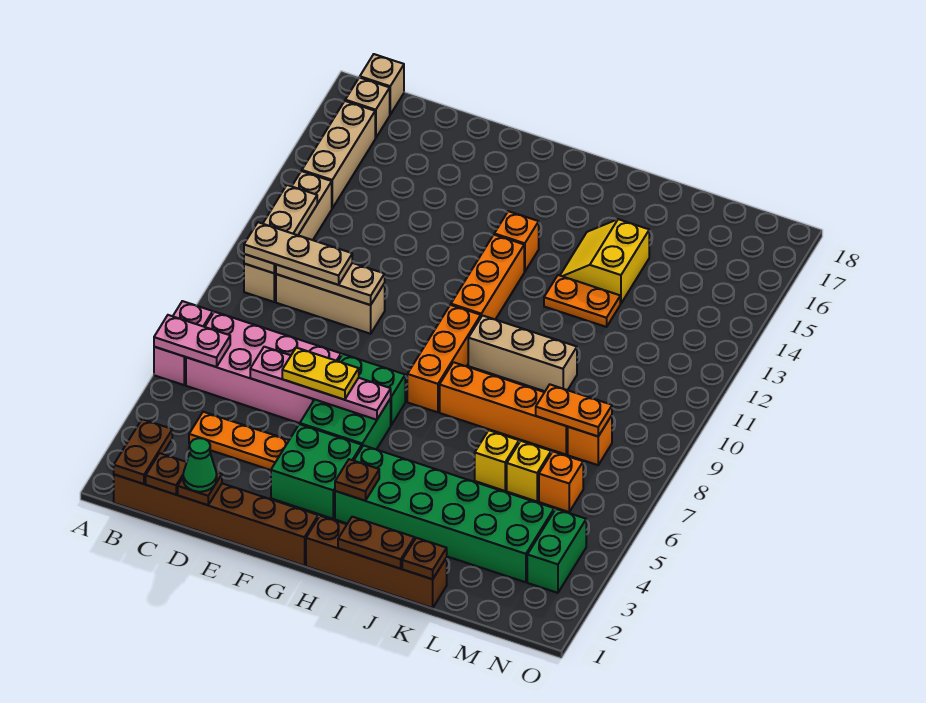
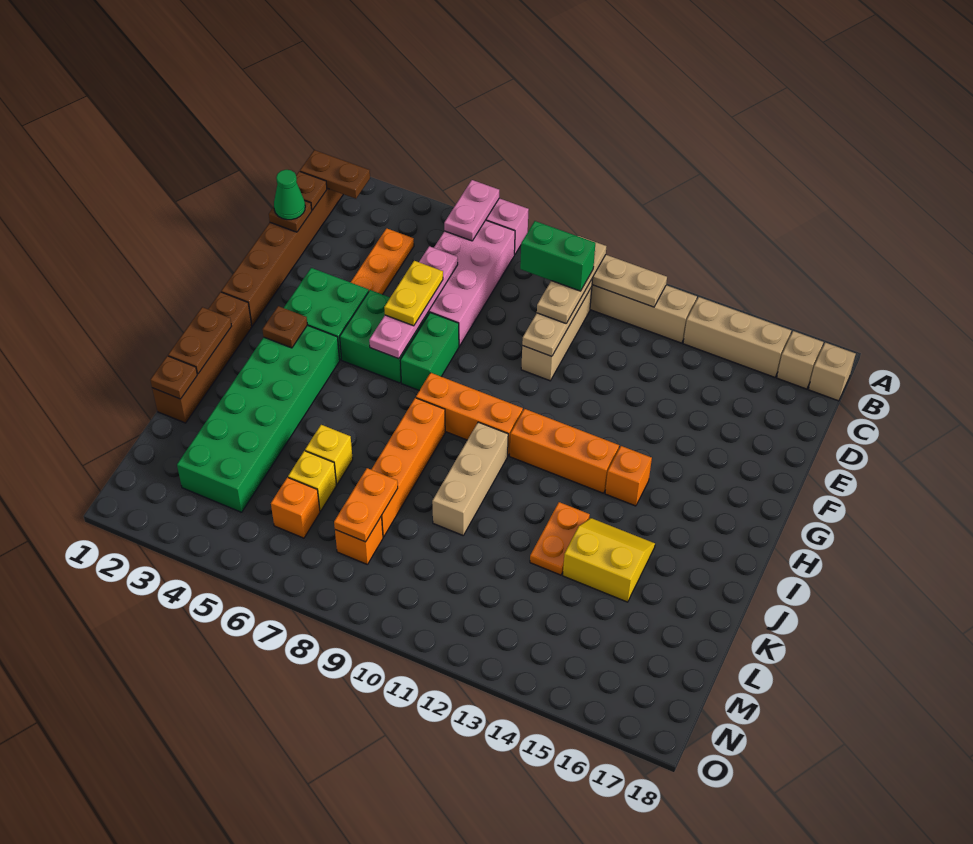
green brick N3:N4 level 1 -> green brick C9:C10 level 4

